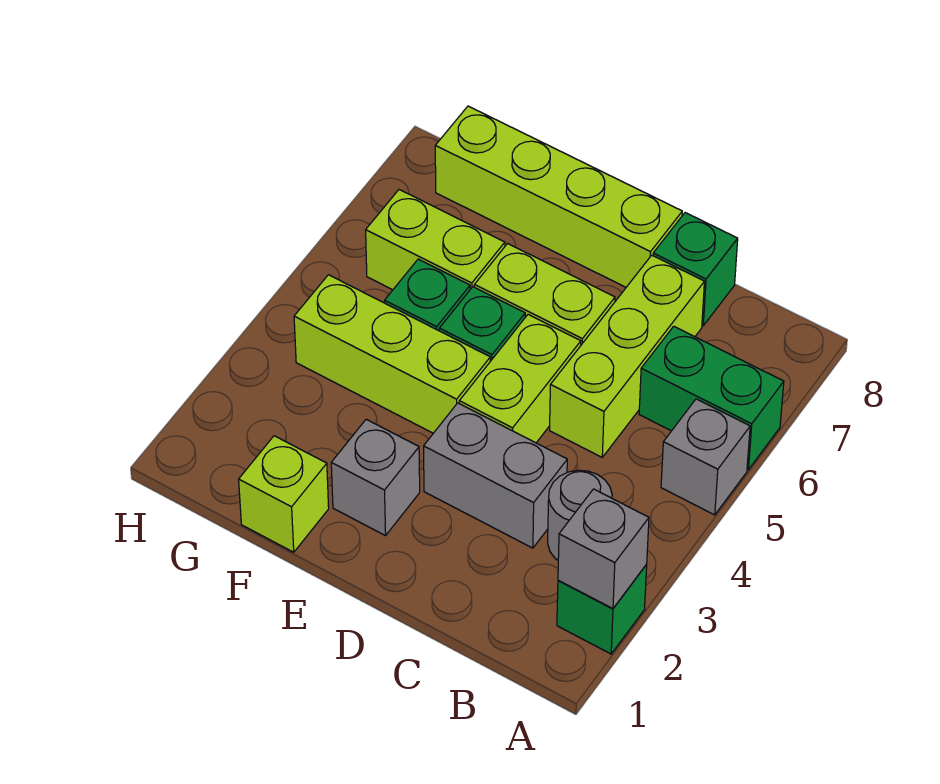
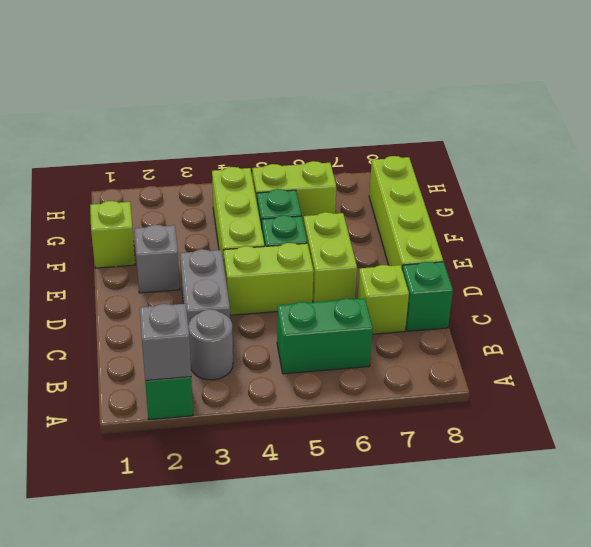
grey brick A5 level 1 -> none
green brick A6:B6 level 1 -> green brick B5:B6 level 1
lime brick C5:C7 level 1 -> lime brick C7 level 1
lime brick F6:G6 level 1 -> lime brick G5:G6 level 1

